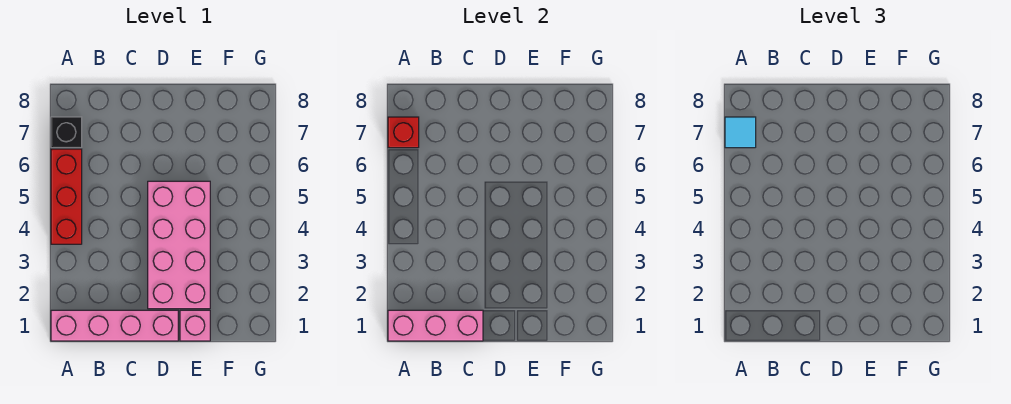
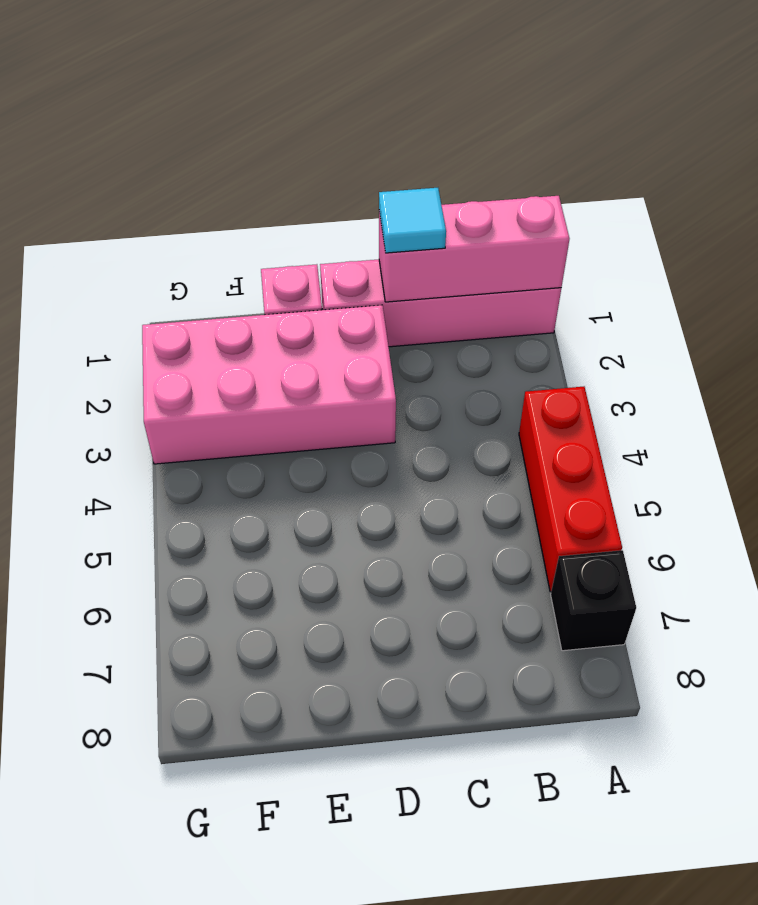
red brick A7 level 2 -> none
cyan tile A7 level 3 -> cyan tile C1 level 3
pink brick D2:E5 level 1 -> pink brick D2:G3 level 1

